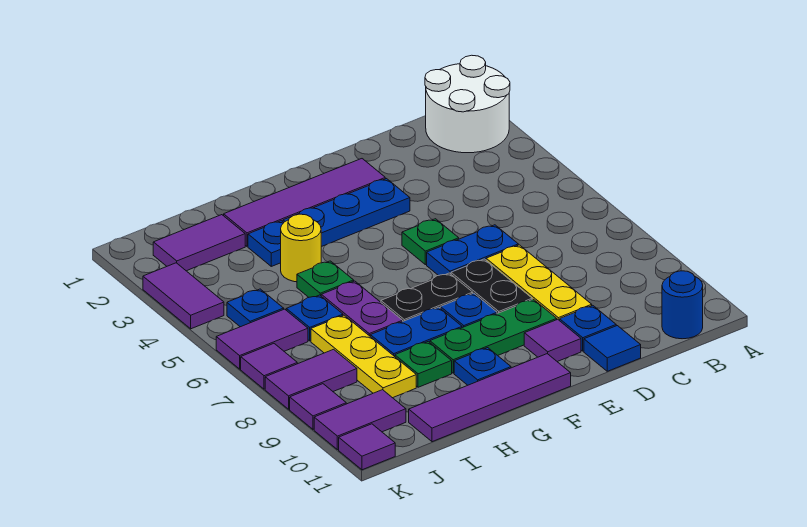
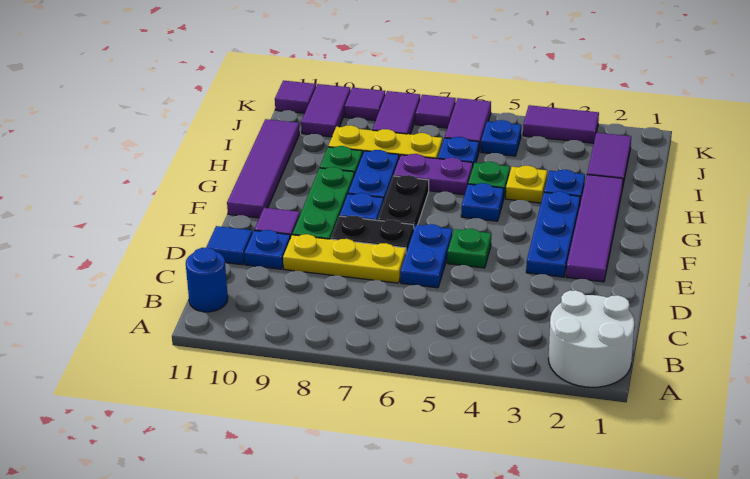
blue plate G10 level 1 -> blue plate G5 level 1
yellow round brick H4 level 1 -> yellow plate H4 level 1

